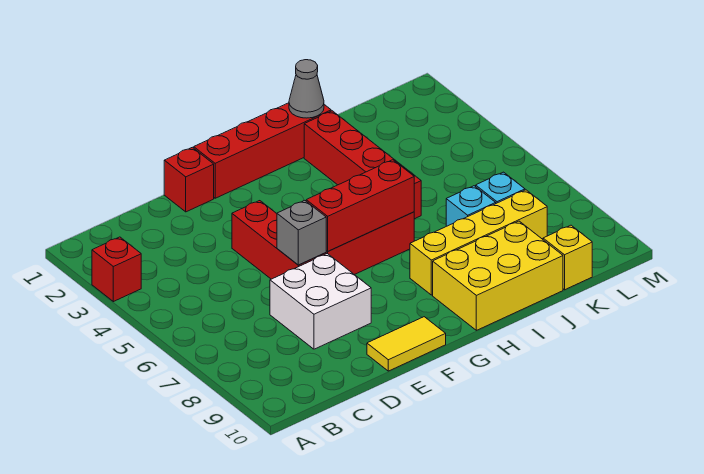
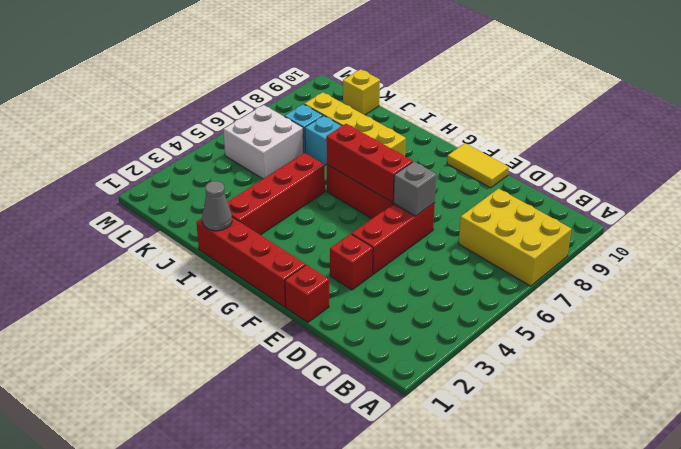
red brick A3 level 1 -> red brick E3 level 1
white brick D7:E8 level 1 -> white brick K5:L6 level 1
yellow brick H9:J10 level 1 -> yellow brick A7:C8 level 1

